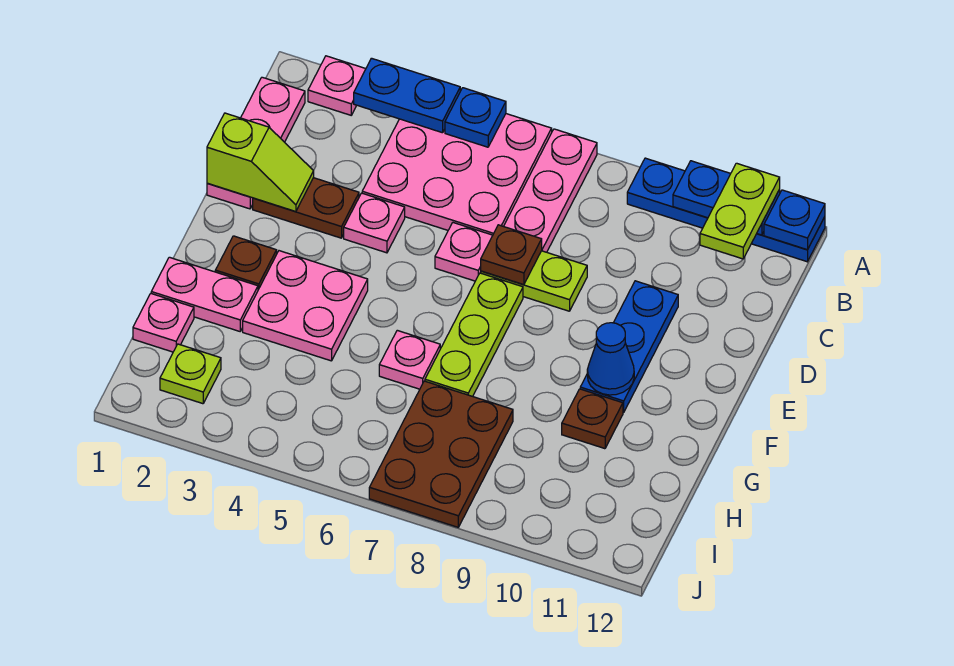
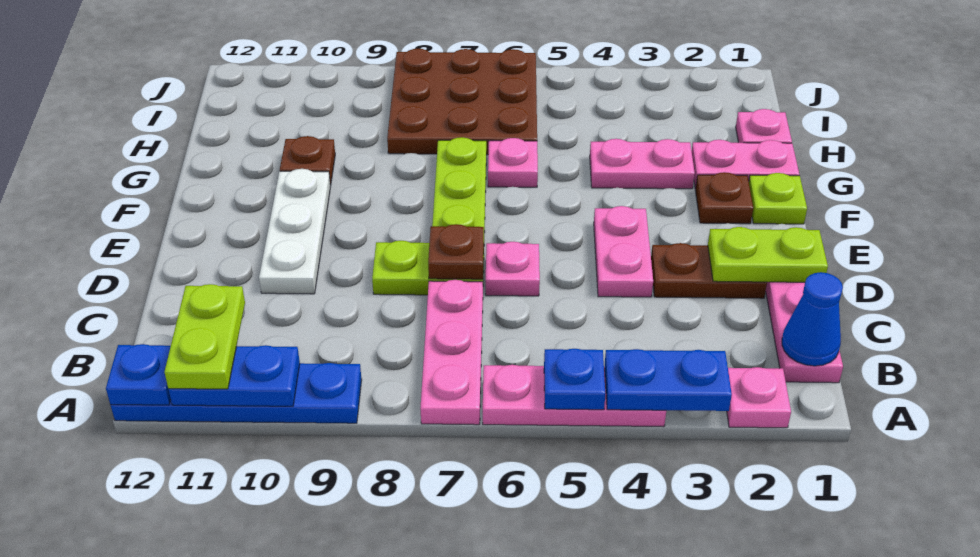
pink plate A4:C6 level 1 -> pink plate A4:A6 level 1
lime slope D1:D2 level 2 top 1 -> lime plate D1:D2 level 2
pink plate D4 level 1 -> pink plate D4:E4 level 1
blue plate D10:F10 level 1 -> white plate D10:F10 level 1
pink plate F3:G4 level 1 -> pink plate G3:G4 level 1
blue cone F10 level 2 -> blue cone B1 level 2
brown plate H7:J8 level 1 -> brown plate H6:J8 level 1
lime plate I2 level 1 -> lime plate F1 level 1

